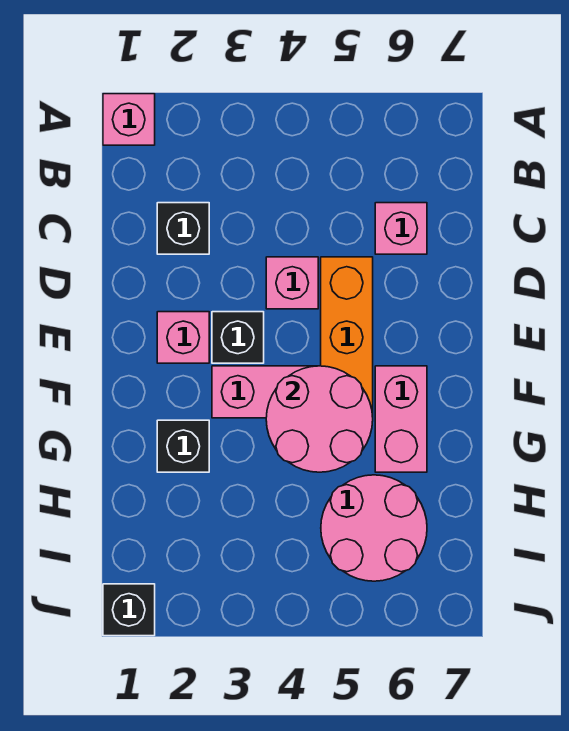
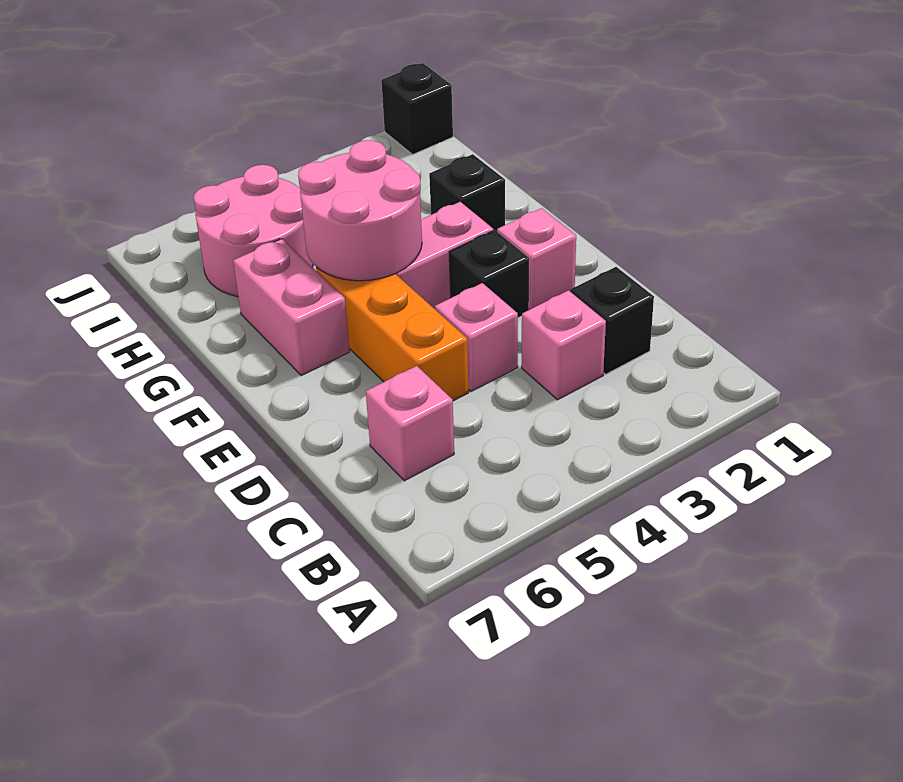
pink brick A1 level 1 -> pink brick C3 level 1

